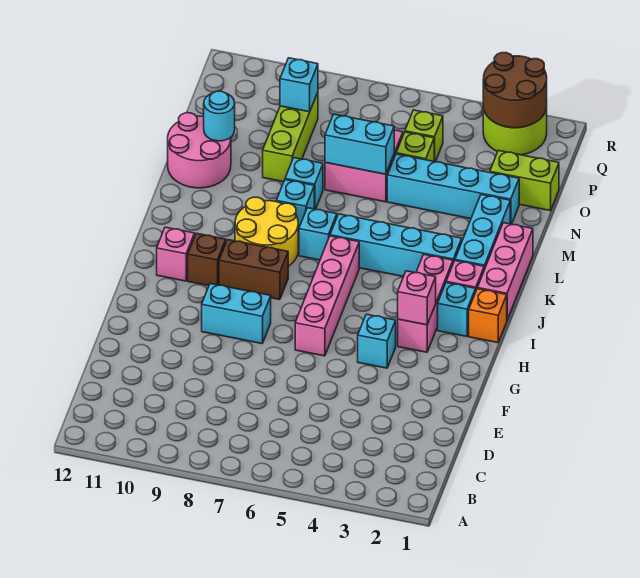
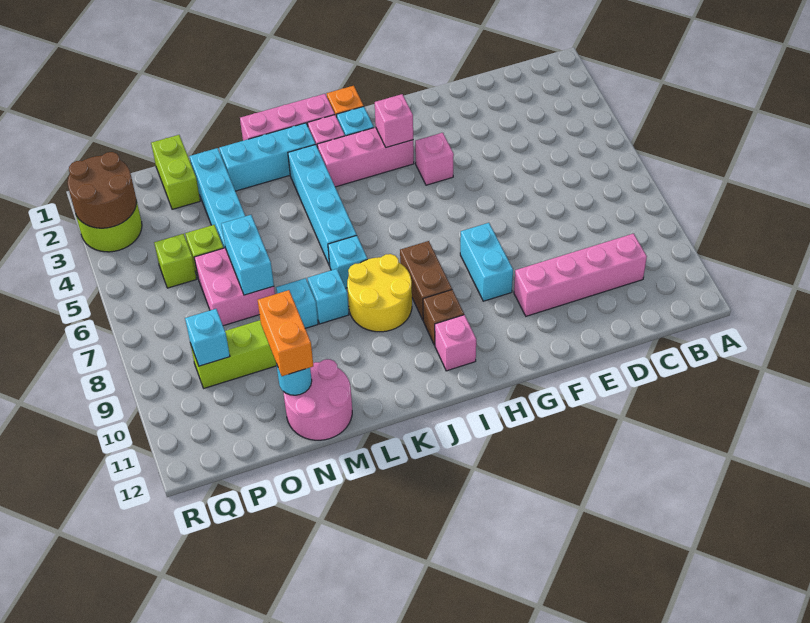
cyan brick G4 level 1 -> pink brick G4 level 1
pink brick G6:J6 level 1 -> pink brick C10:F10 level 1
none -> orange brick N10:N11 level 3

